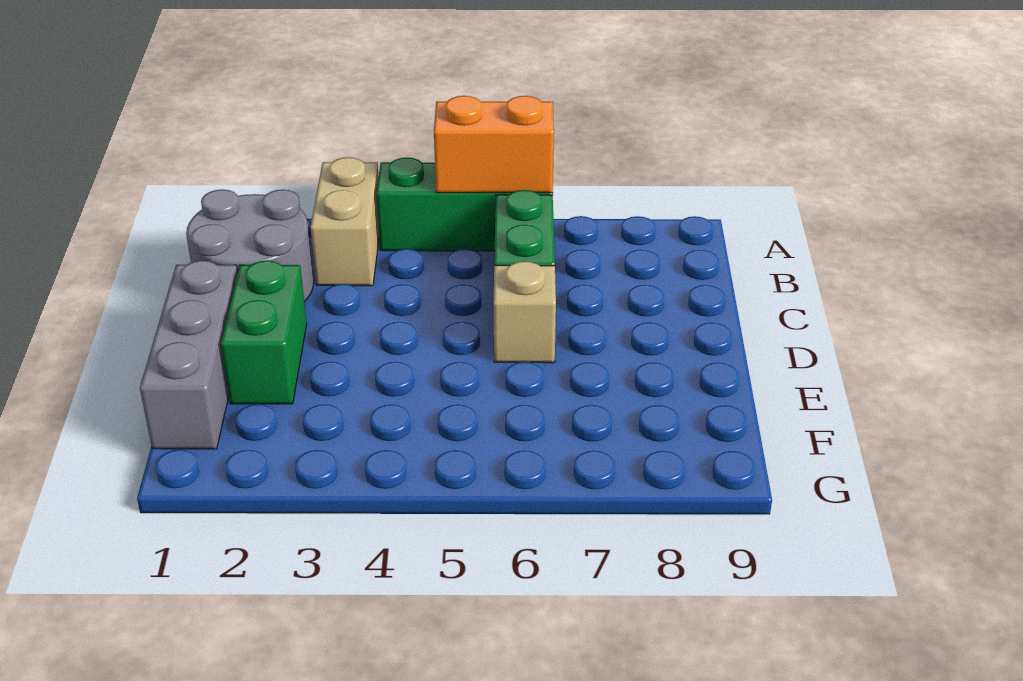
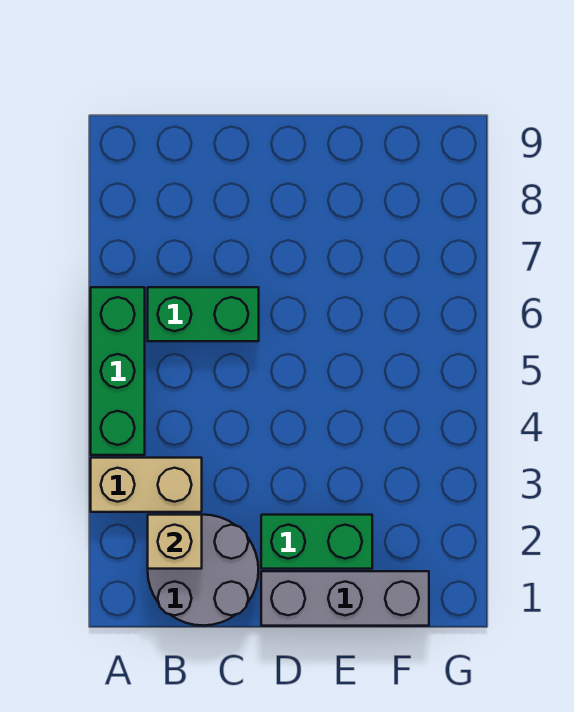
orange brick A5:A6 level 2 -> none
tan brick D6 level 1 -> tan brick B2 level 2

